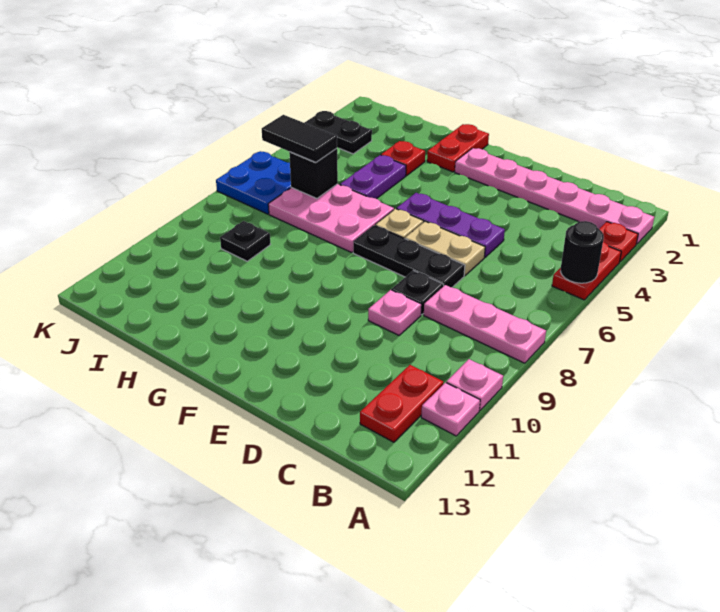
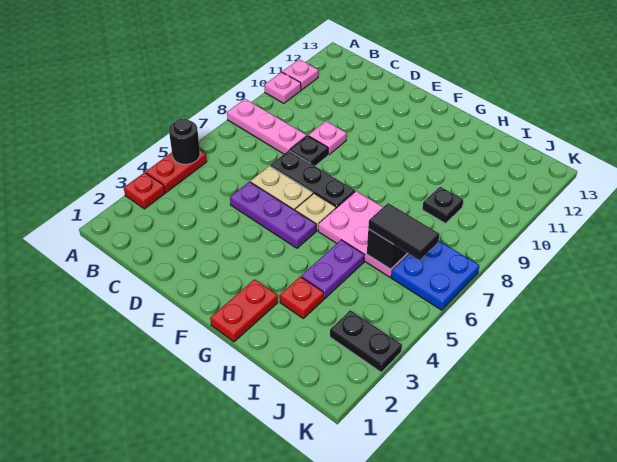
pink plate A2:F2 level 1 -> none
red plate B11:B12 level 1 -> none

